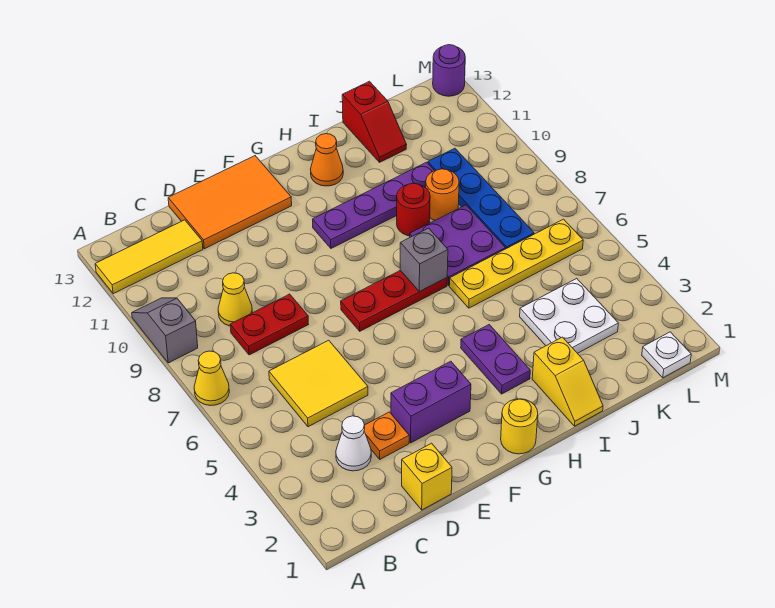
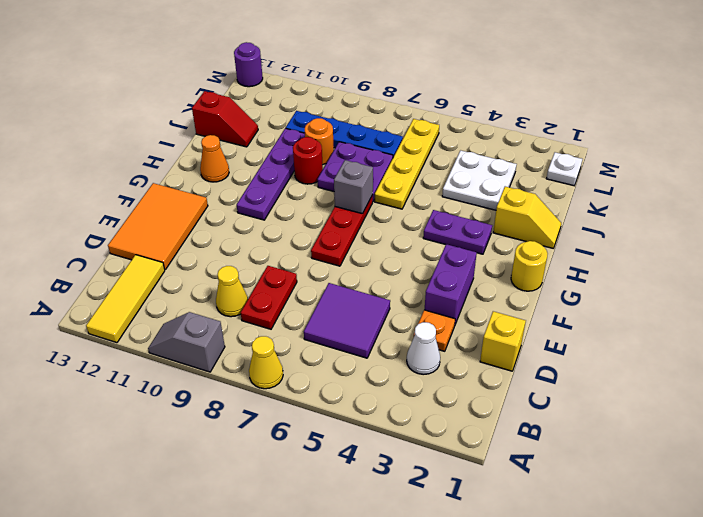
yellow tile C5:D6 level 1 -> purple tile C5:D6 level 1

